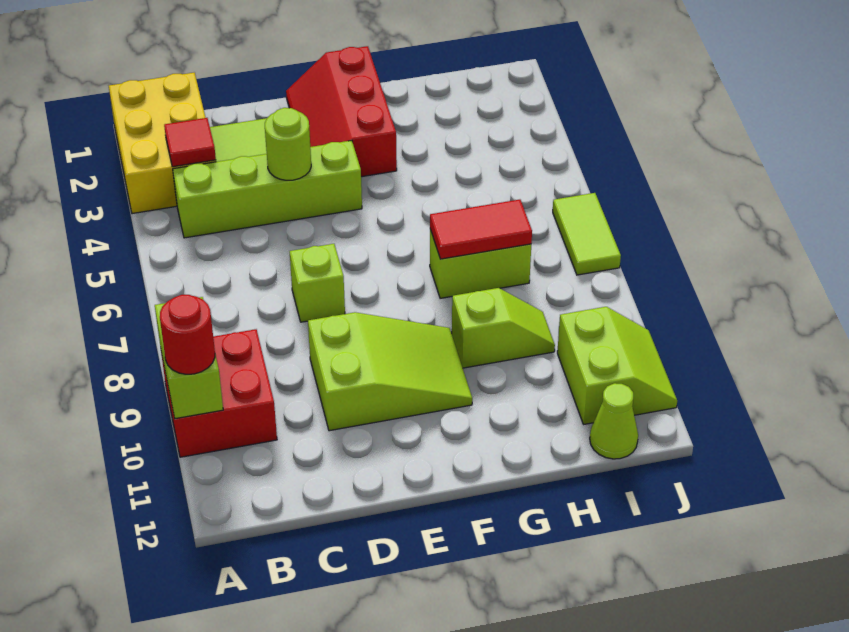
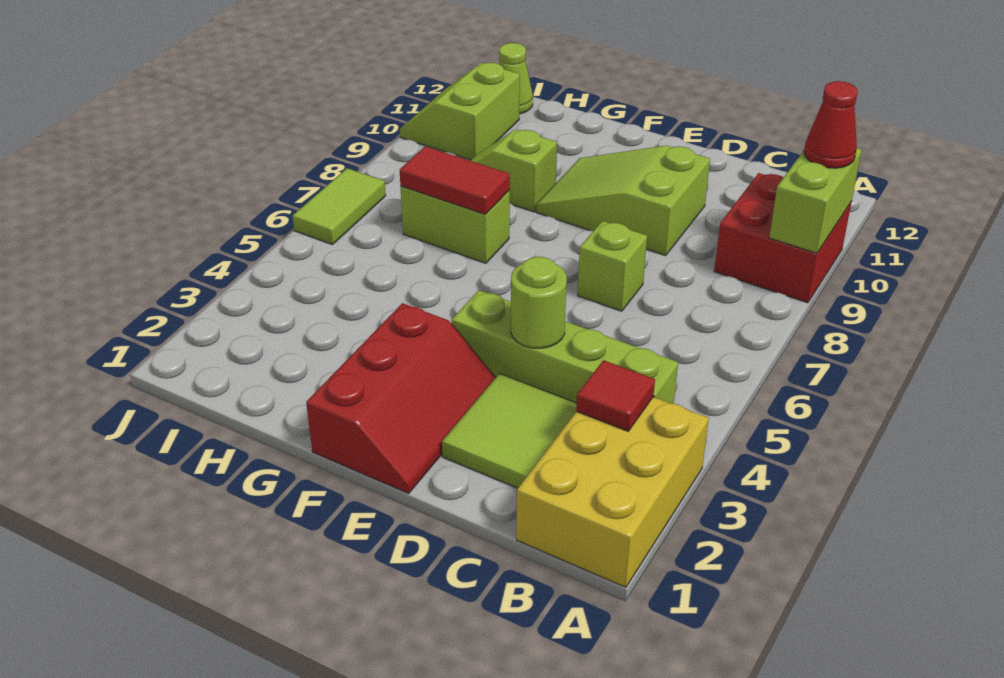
red round brick A10 level 3 -> red cone A10 level 3

